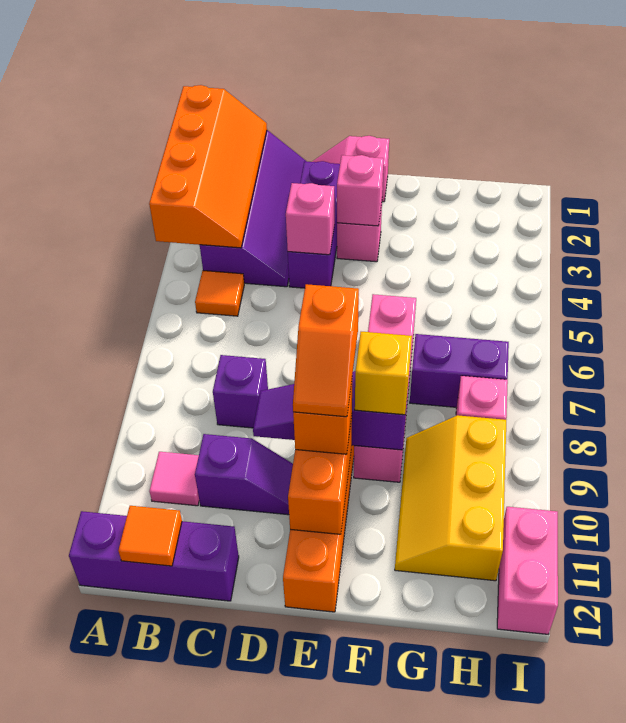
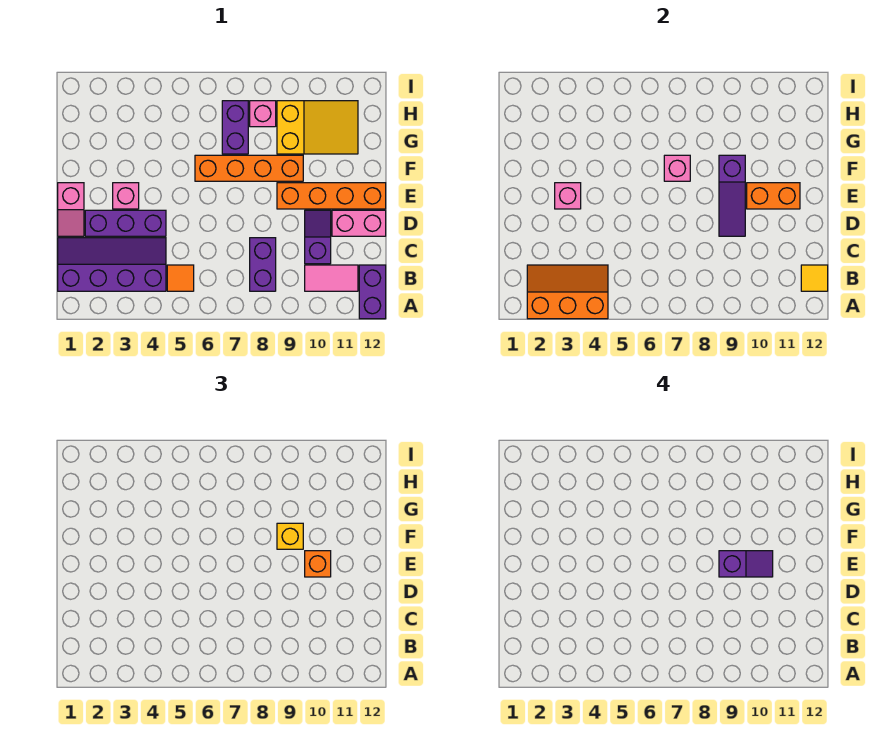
orange slope A1:B4 level 2 top A -> orange slope A2:B4 level 2 top A
purple brick A12:C12 level 1 -> purple brick A12:B12 level 1
pink tile B10 level 1 -> pink tile B10:B11 level 1
orange tile B12 level 2 -> yellow tile B12 level 2
purple brick C8 level 1 -> purple brick B8:C8 level 1
pink brick D4 level 2 -> pink brick F7 level 2
orange slope E9:E10 level 4 top 9 -> purple slope E9:E10 level 4 top 9
pink brick F6:F9 level 1 -> orange brick F6:F9 level 1
yellow slope G9:H11 level 1 top H -> yellow slope G9:H11 level 1 top 9
pink brick I11:I12 level 1 -> pink brick D11:D12 level 1

